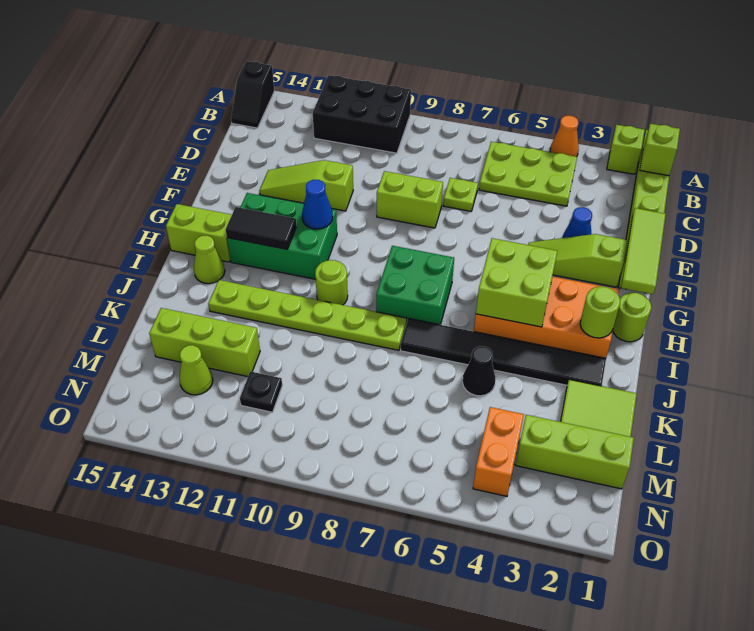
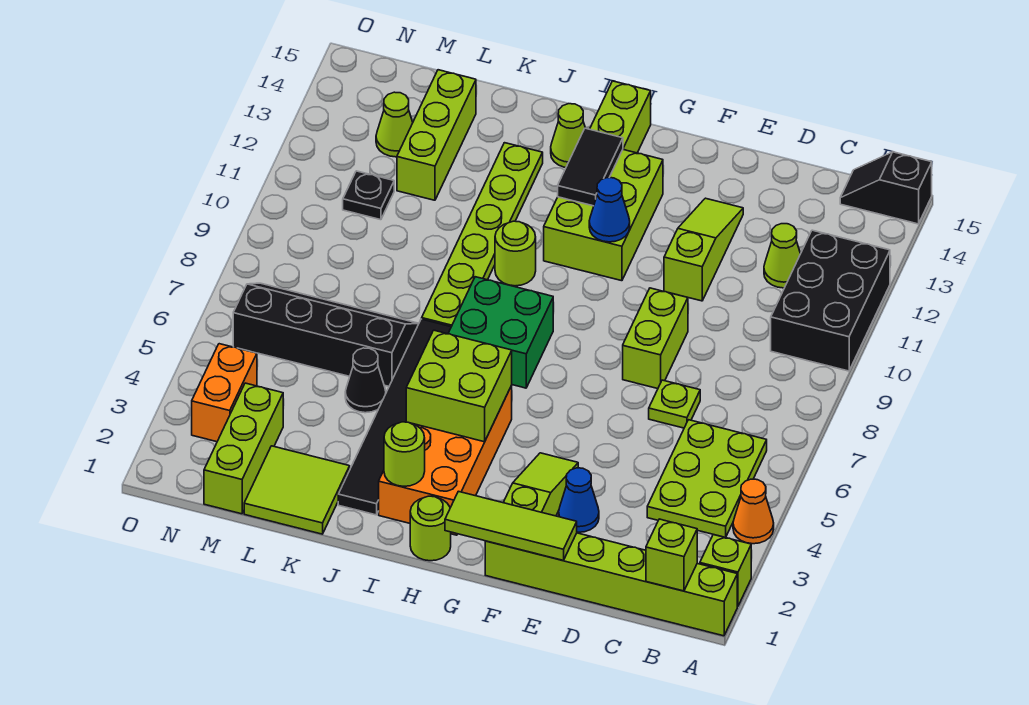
none -> lime cone C12 level 1
green brick G11:H13 level 1 -> lime brick G11:H13 level 1
none -> black slope K6:N7 level 1 top 6
orange brick M4:N4 level 1 -> orange brick N3:N4 level 1

